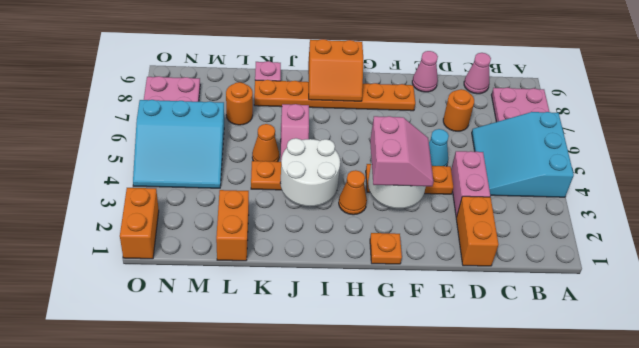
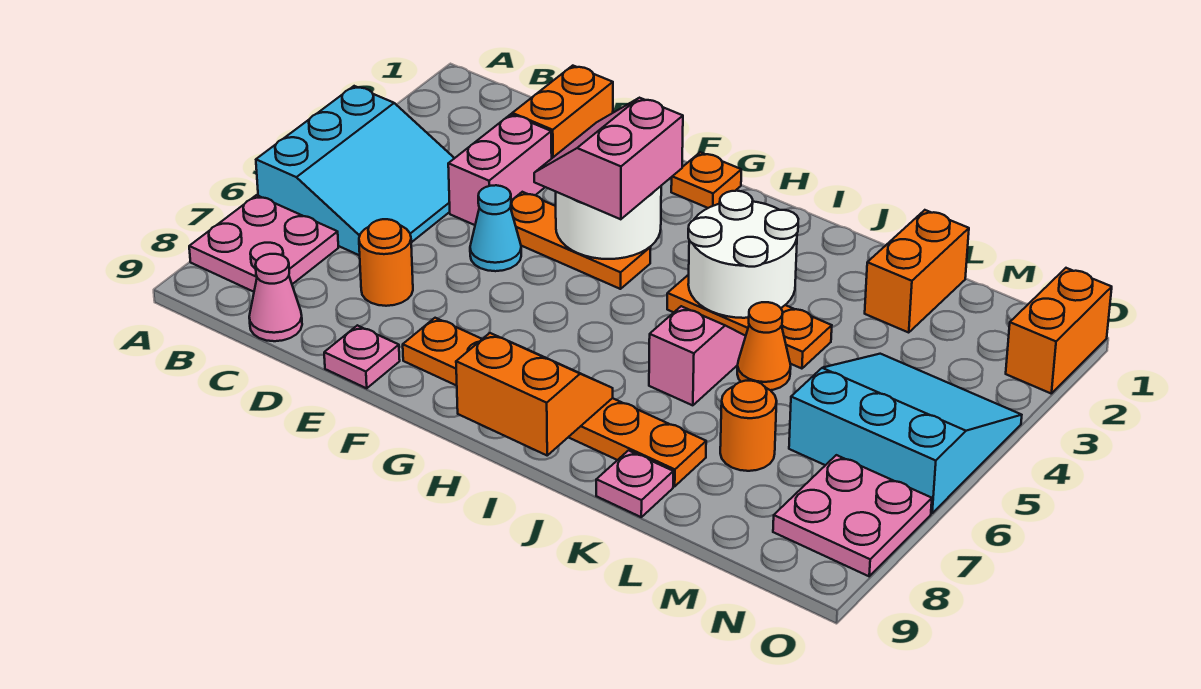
pink cone E9 level 1 -> pink plate E9 level 1
orange cone H3 level 1 -> none

